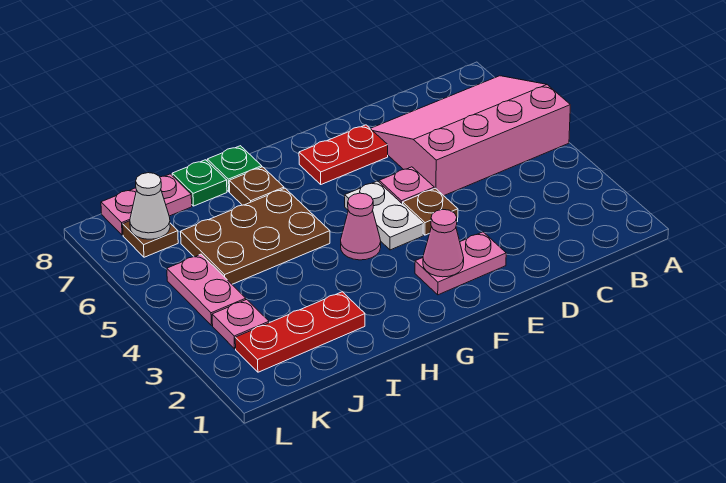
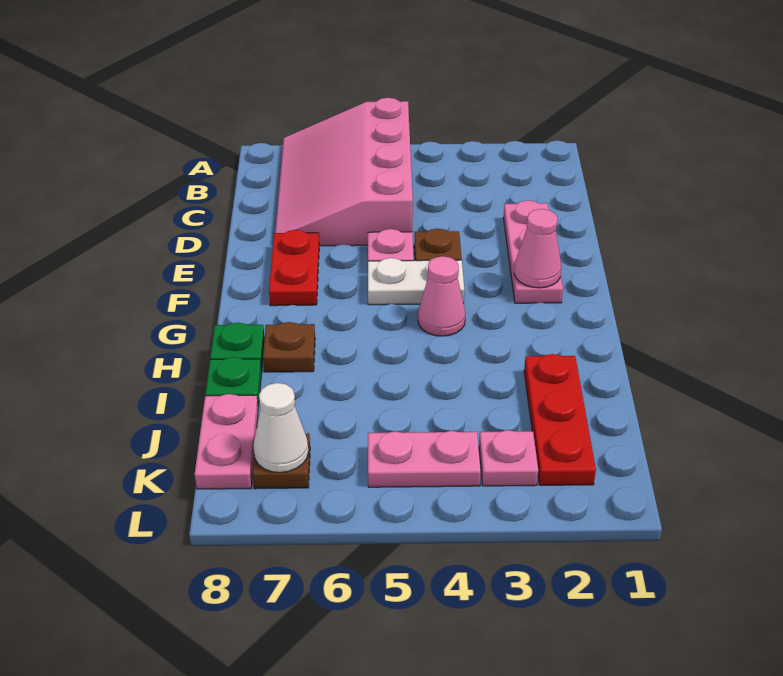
pink plate E2:F2 level 1 -> pink plate D2:F2 level 1
brown plate H5:J6 level 1 -> none

